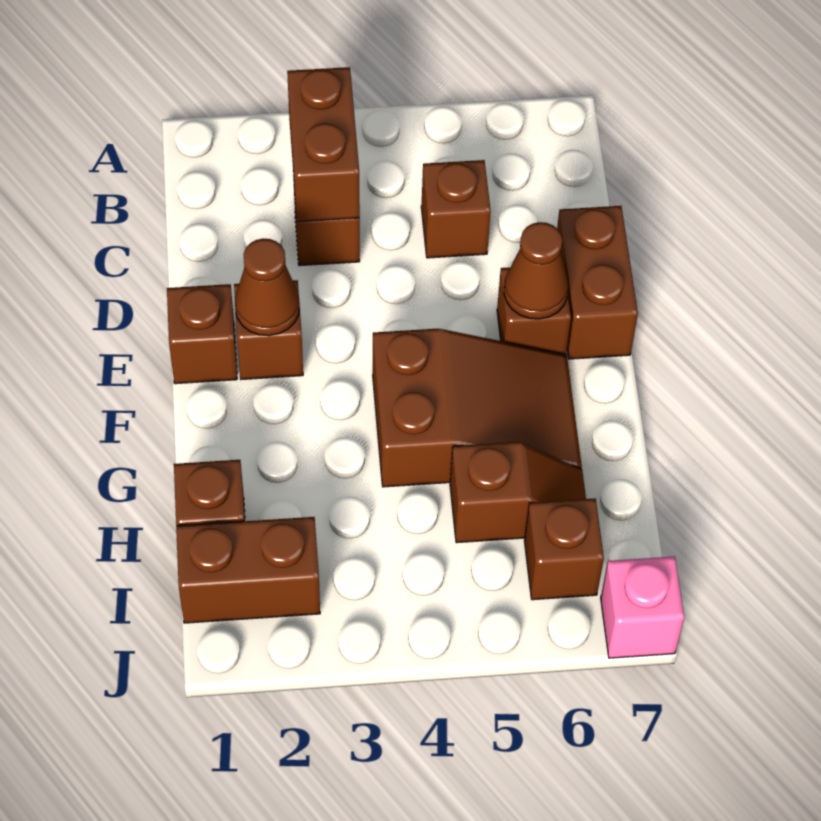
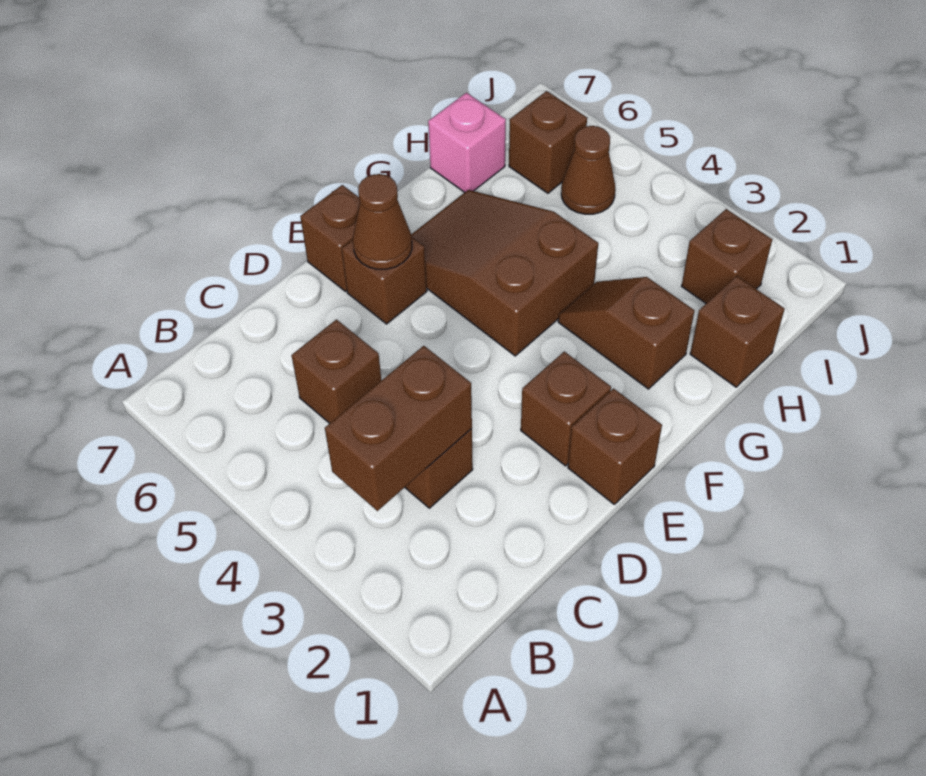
brown brick D7:E7 level 1 -> brown brick E7 level 1
brown cone E2 level 2 -> brown cone I5 level 1
brown slope H5:H6 level 1 top 5 -> brown slope G2:G3 level 1 top 2
brown brick I1:I2 level 1 -> brown brick I2 level 1
pink brick J7 level 1 -> pink brick H7 level 1

